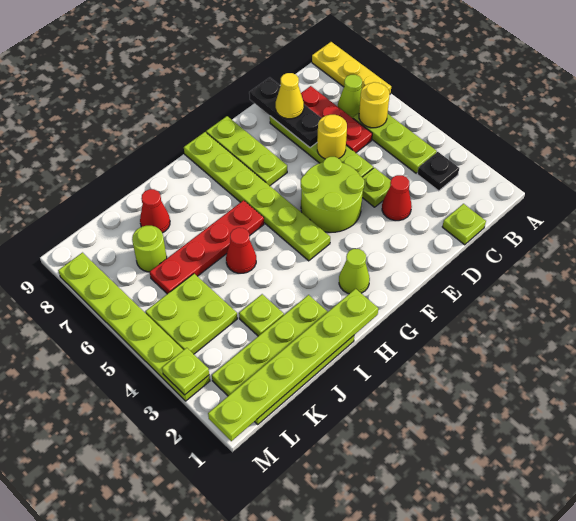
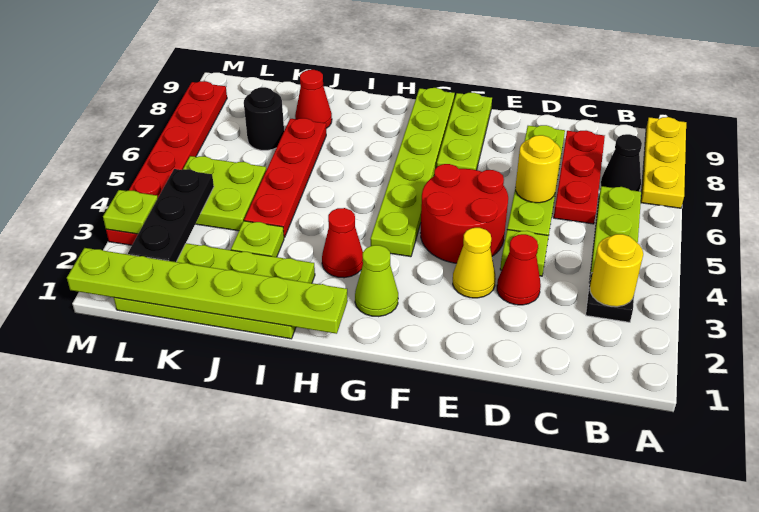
yellow round brick B6 level 2 -> yellow round brick B3 level 2
lime cone B7 level 1 -> black cone B7 level 1
lime plate C1 level 1 -> none
black plate D7:D9 level 2 -> black plate L2:L4 level 2
yellow cone D8 level 3 -> yellow cone E3 level 1
lime round brick E4:F5 level 1 -> red round brick E4:F5 level 1
red plate H6:K6 level 1 -> red plate J4:J7 level 1
red cone I5 level 1 -> red cone H3 level 1
lime round brick K7 level 1 -> black round brick K7 level 1
lime plate M3:M8 level 1 -> red plate M3:M8 level 1

